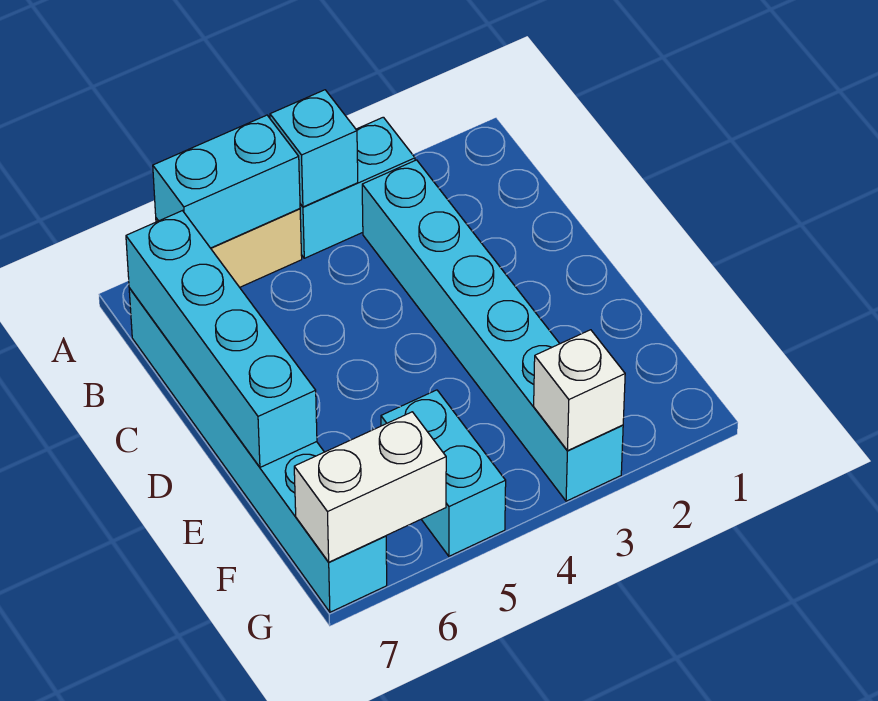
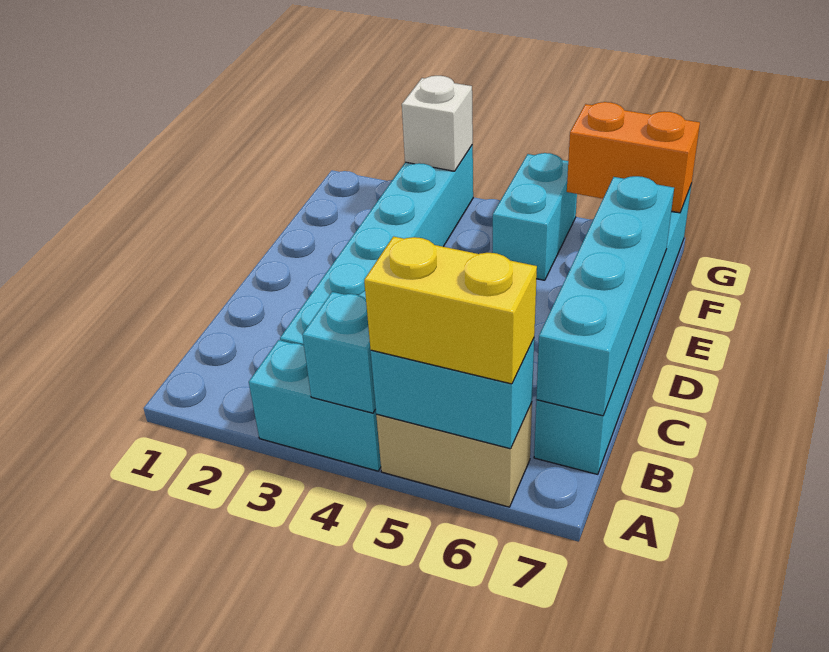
none -> yellow brick A5:A6 level 3
white brick G6:G7 level 2 -> orange brick G6:G7 level 2

